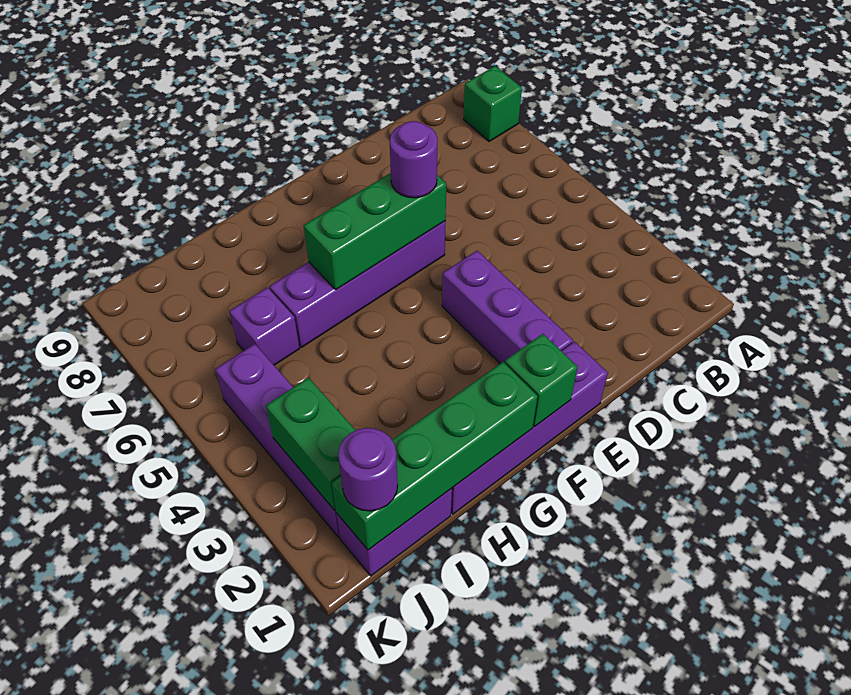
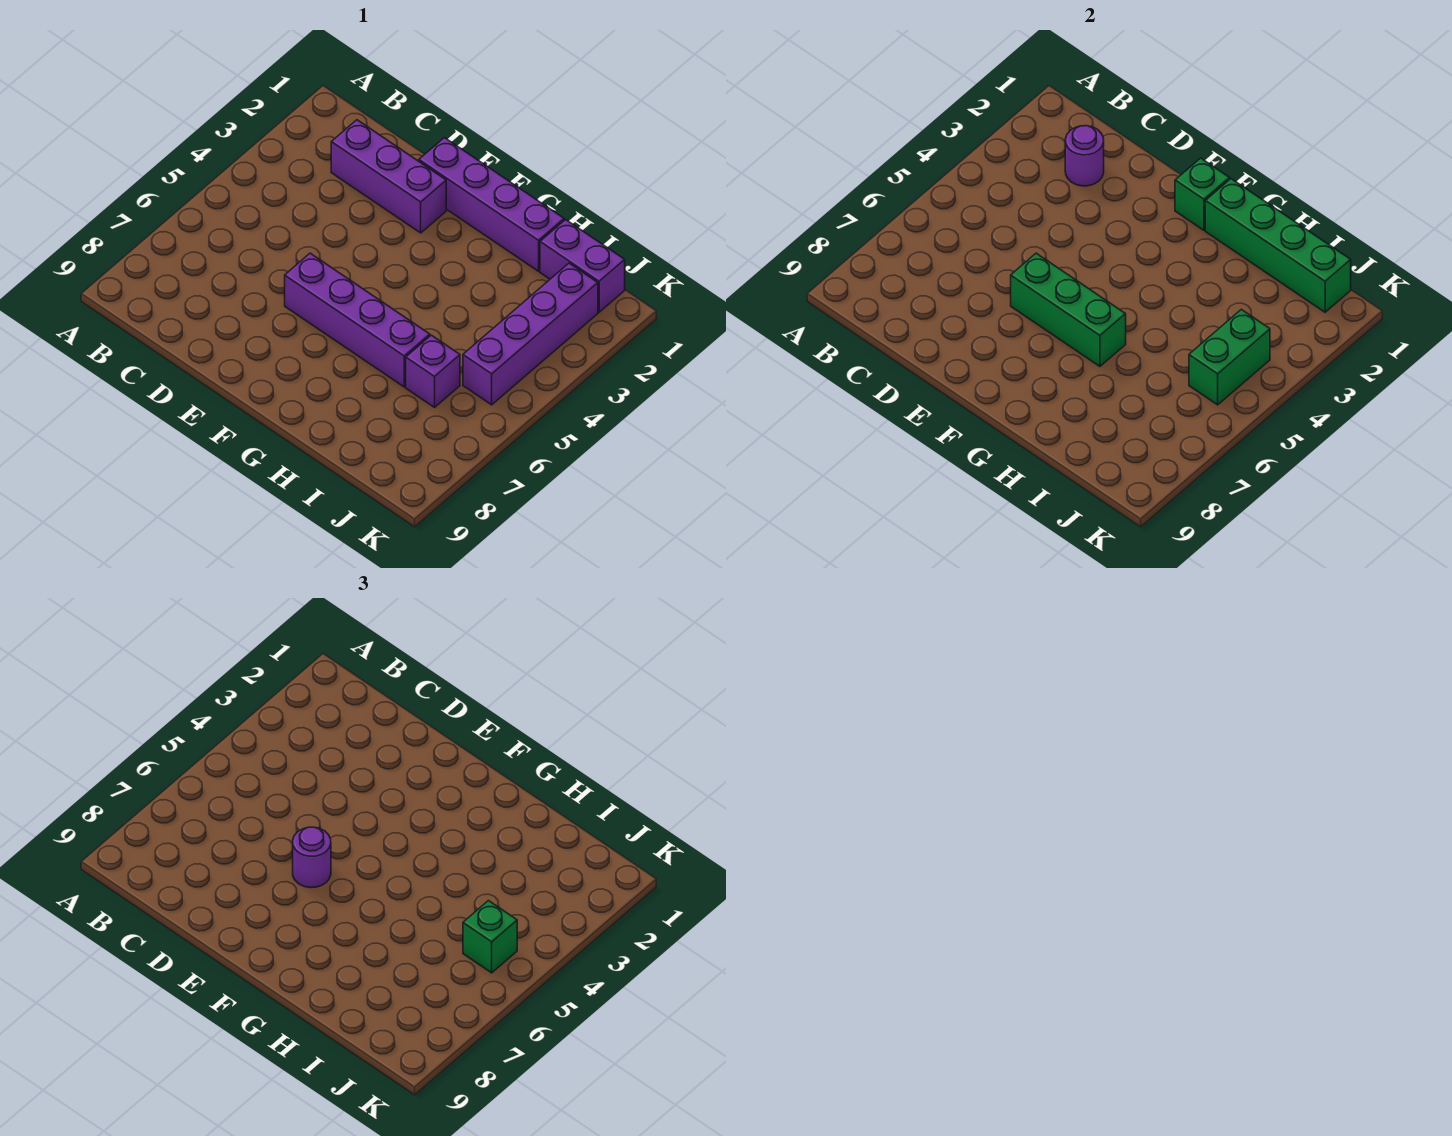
green brick A8 level 1 -> green brick J5 level 3
purple brick E2:E4 level 1 -> purple brick C2:E2 level 1
purple round brick J1 level 3 -> purple round brick C2 level 2
green brick J2:J3 level 2 -> green brick J4:J5 level 2

